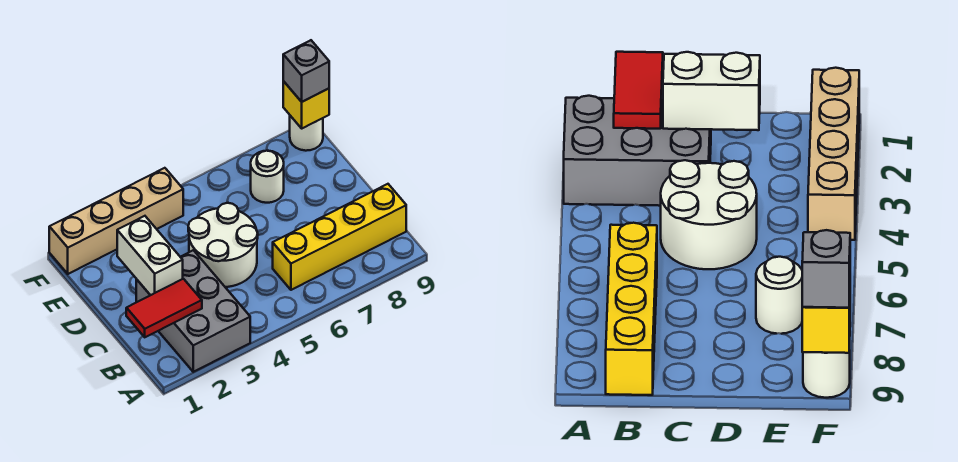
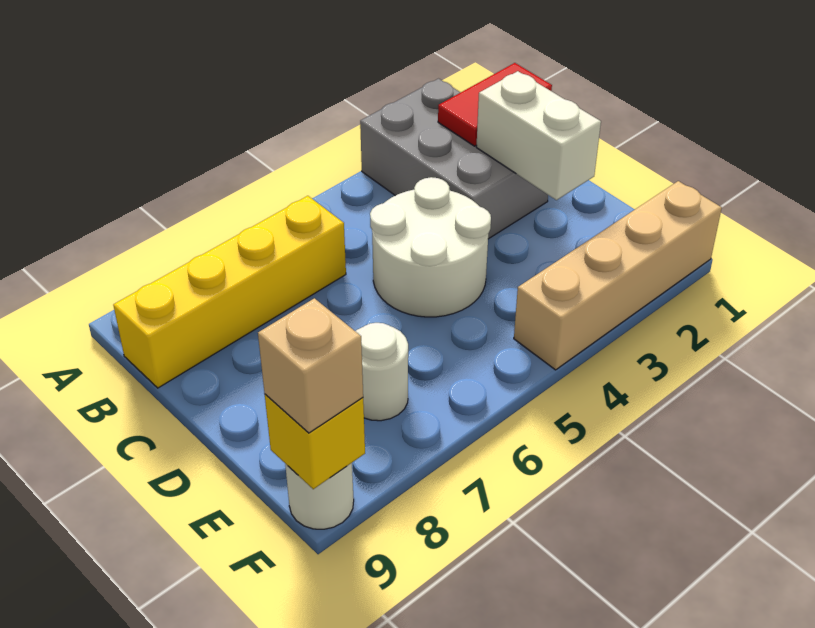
grey brick F9 level 3 -> tan brick F9 level 3

